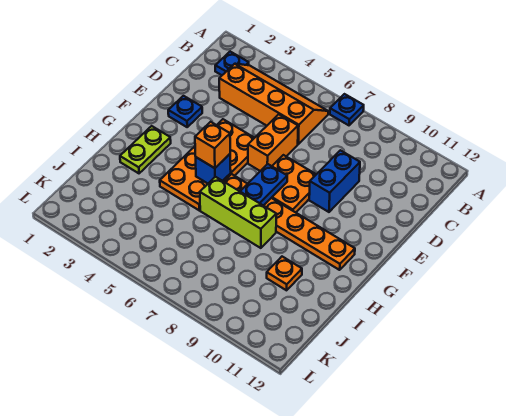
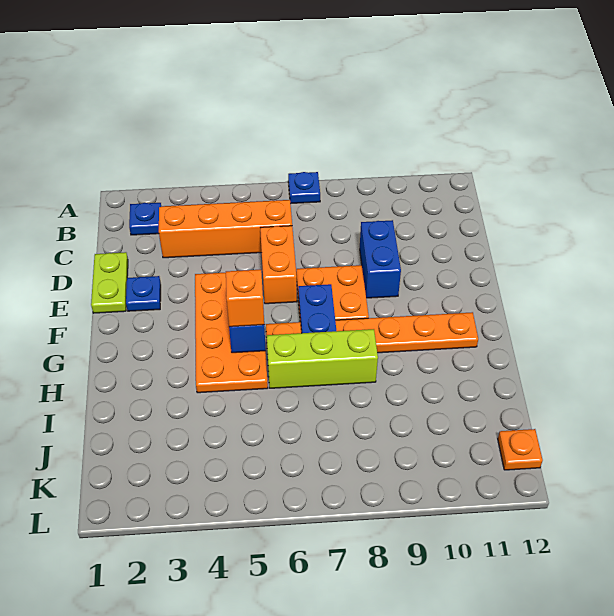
lime plate G2:H2 level 1 -> lime plate D1:E1 level 1
orange plate I10 level 1 -> orange plate K12 level 1

